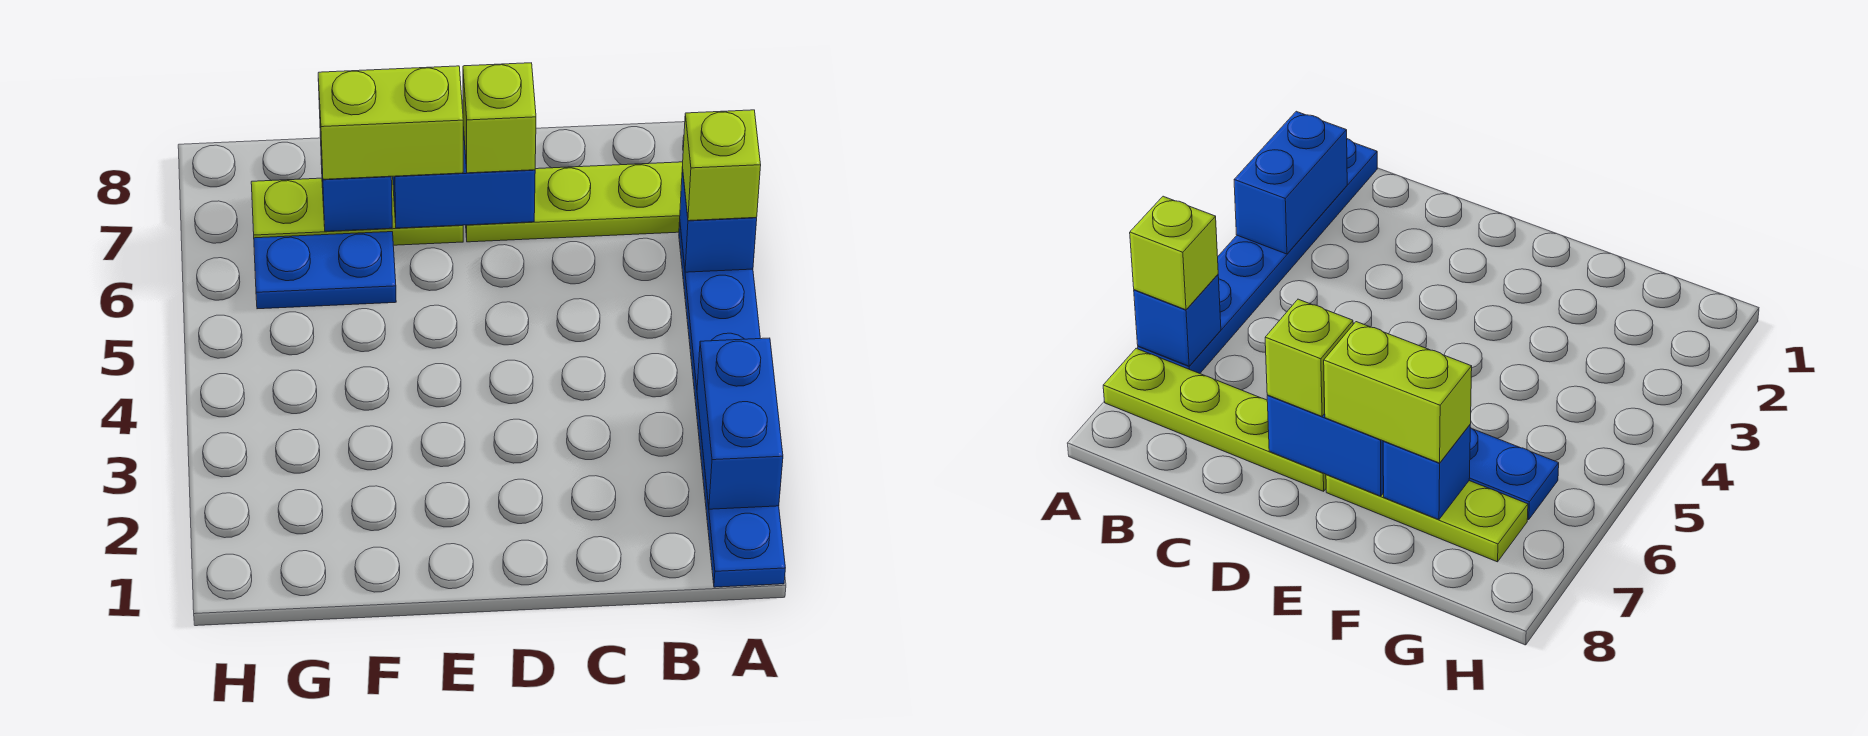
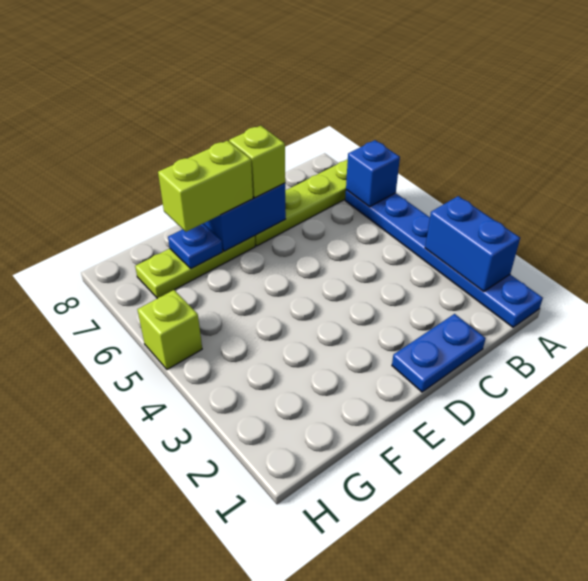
lime brick A6 level 3 -> lime brick H5 level 1
blue plate F6:G6 level 1 -> blue plate C1:D1 level 1
blue brick F7 level 2 -> blue plate F7 level 2

